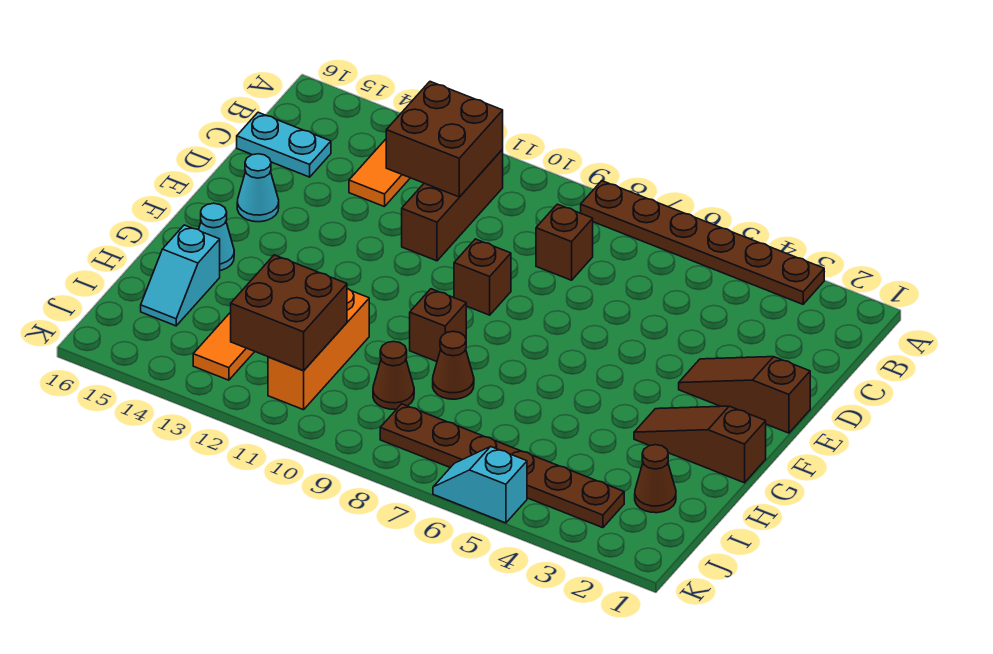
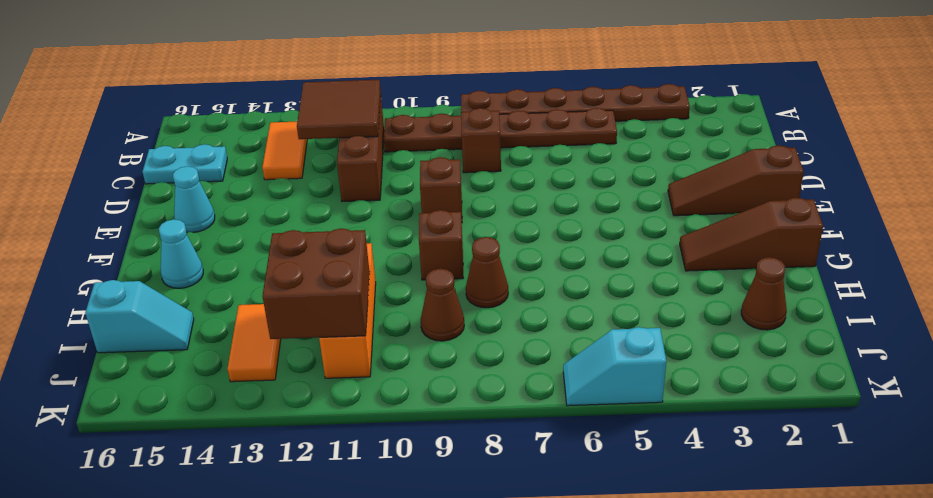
brown brick B11:C12 level 2 -> brown tile B11:C12 level 2
cyan slope H15:I15 level 1 top H -> cyan slope I15:I16 level 1 top 16
brown plate J3:J8 level 1 -> brown plate B5:B10 level 1

